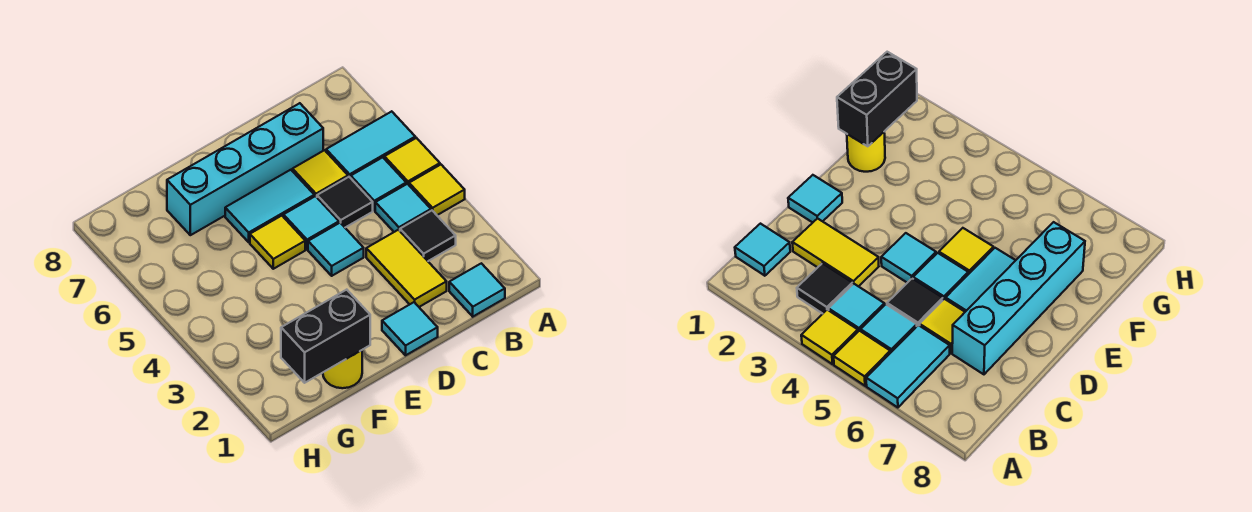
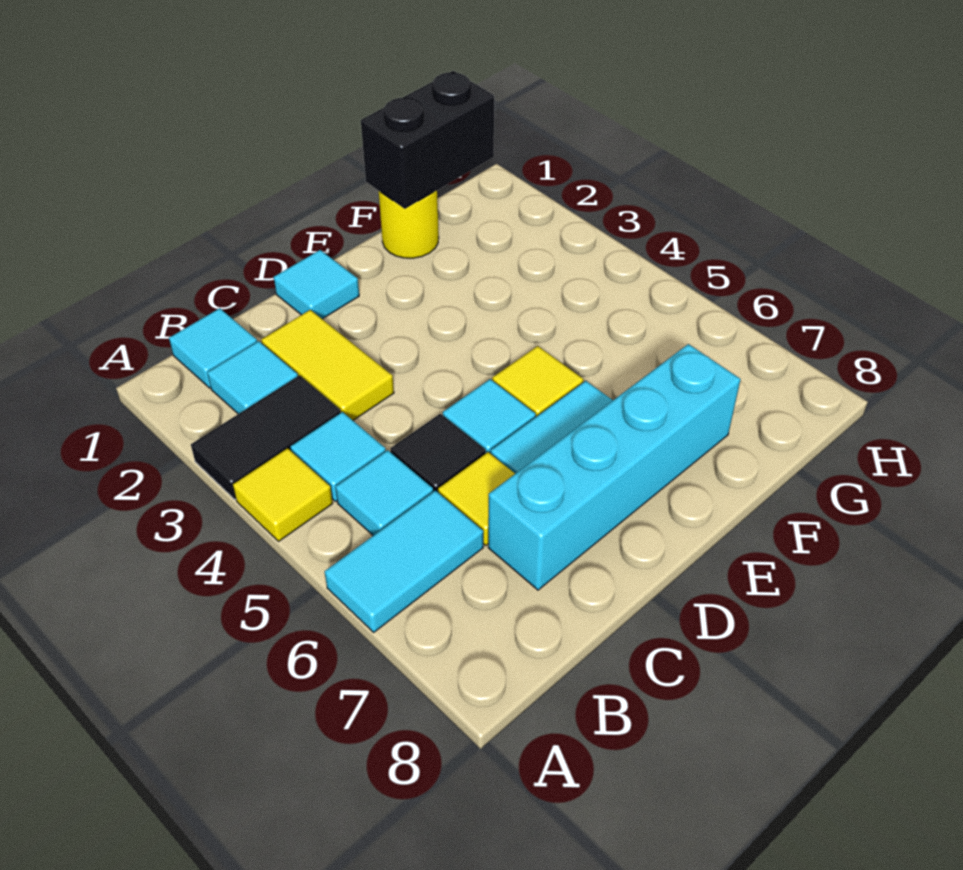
yellow tile A5 level 1 -> none
black tile B3 level 1 -> black tile A3:B3 level 1
cyan tile D4 level 1 -> cyan tile B2 level 1

